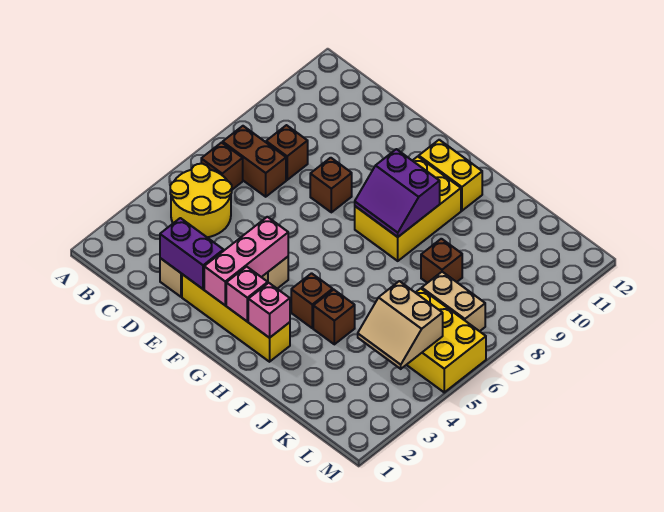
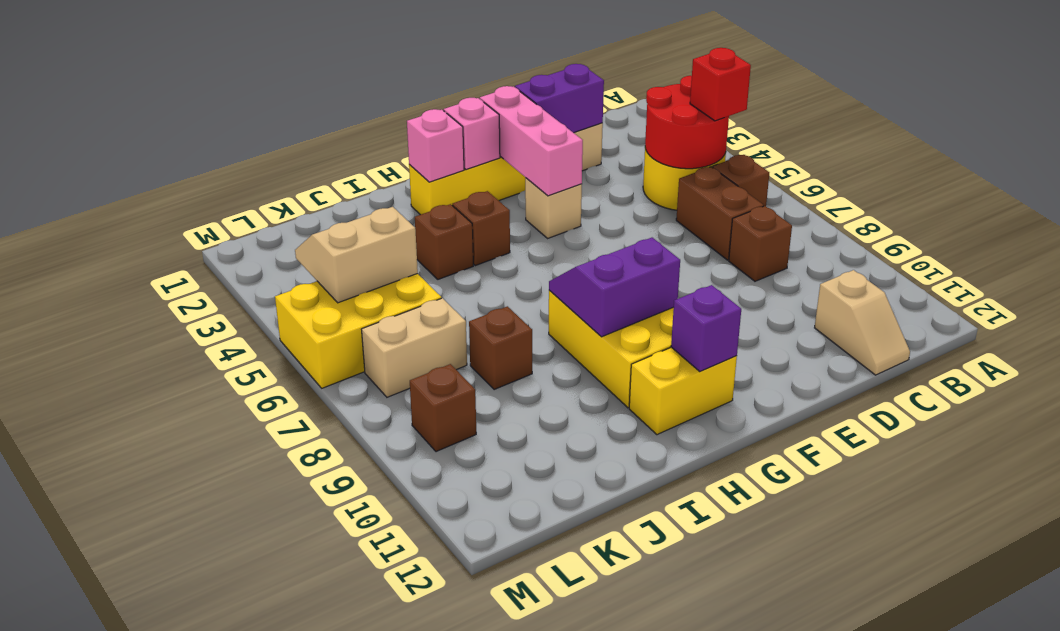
none -> red round brick B4:C5 level 2
none -> red brick B5 level 3
brown brick B7:C7 level 1 -> brown brick C6:C7 level 1
none -> tan slope C11:C12 level 1 top 11
brown brick E8 level 1 -> brown brick L9 level 1
none -> purple brick G11 level 2

